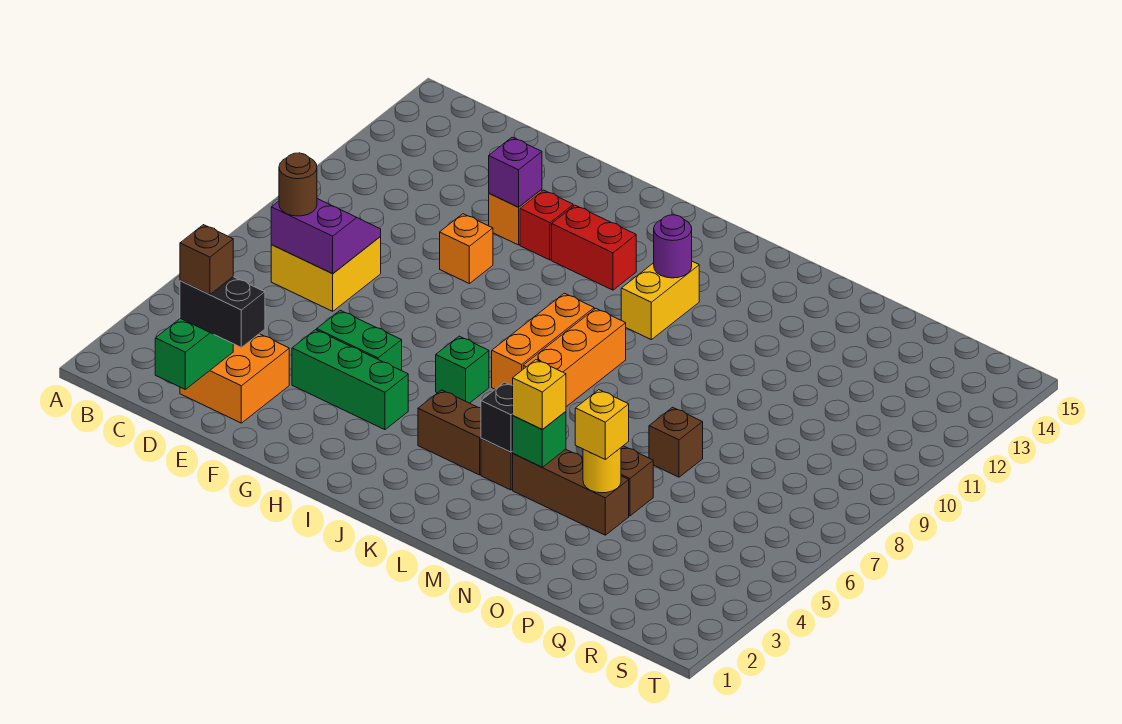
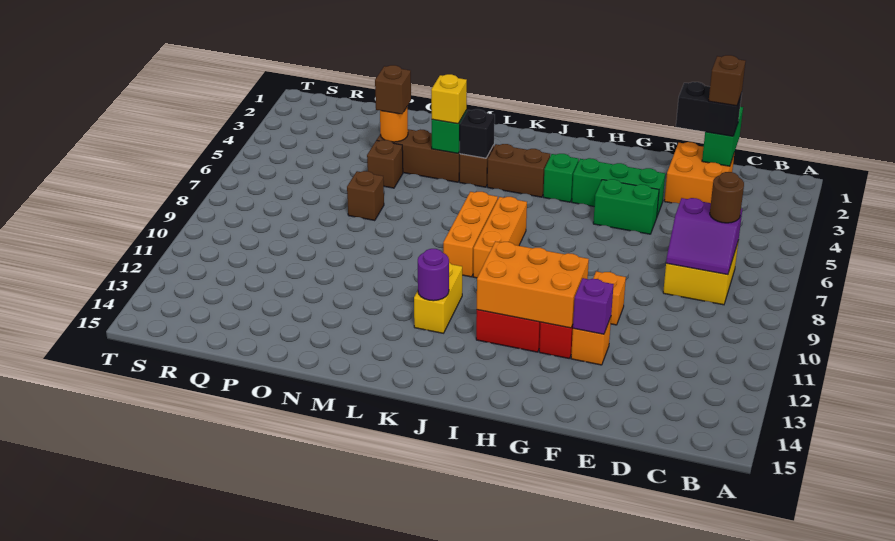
none -> orange brick G11:I12 level 2
green brick I6 level 1 -> green brick I4 level 1
yellow round brick O4 level 2 -> orange round brick O4 level 2
yellow brick O4 level 3 -> brown brick O4 level 3

